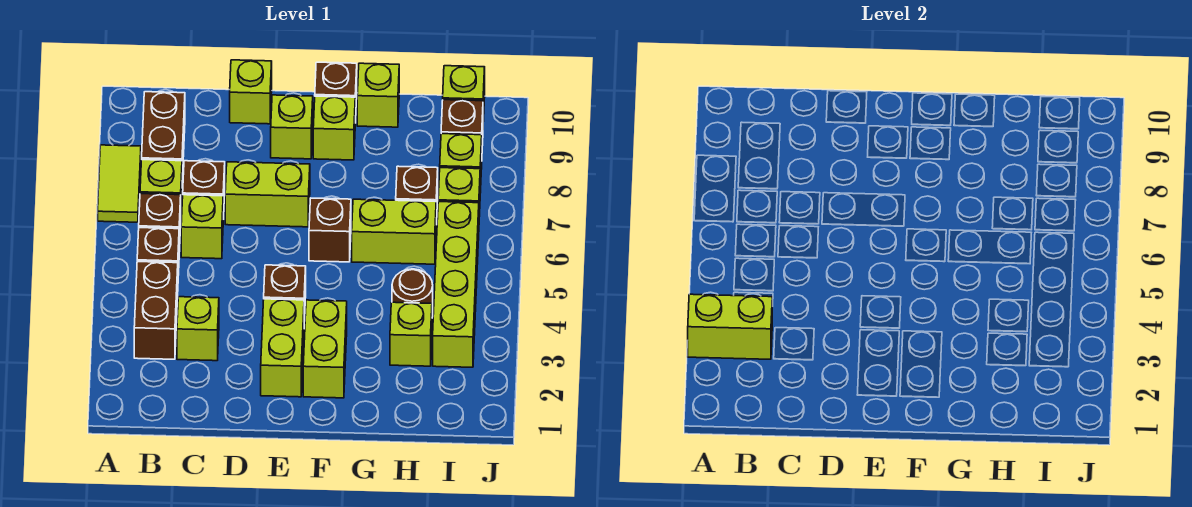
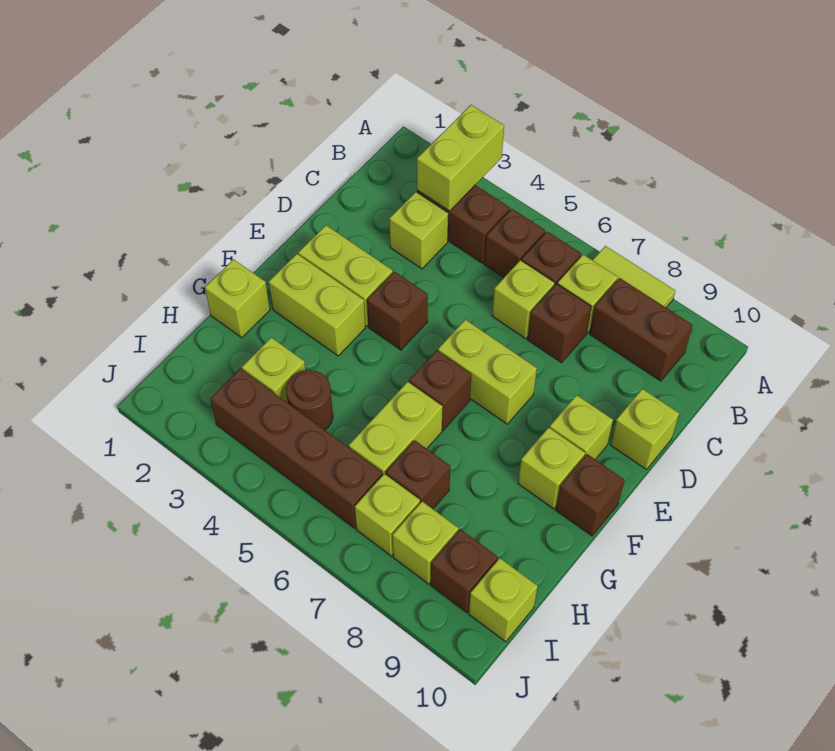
lime brick D7:E7 level 1 -> lime brick E6:E7 level 1
lime brick G10 level 1 -> lime brick G1 level 1
lime brick I3:I6 level 1 -> brown brick I3:I6 level 1

